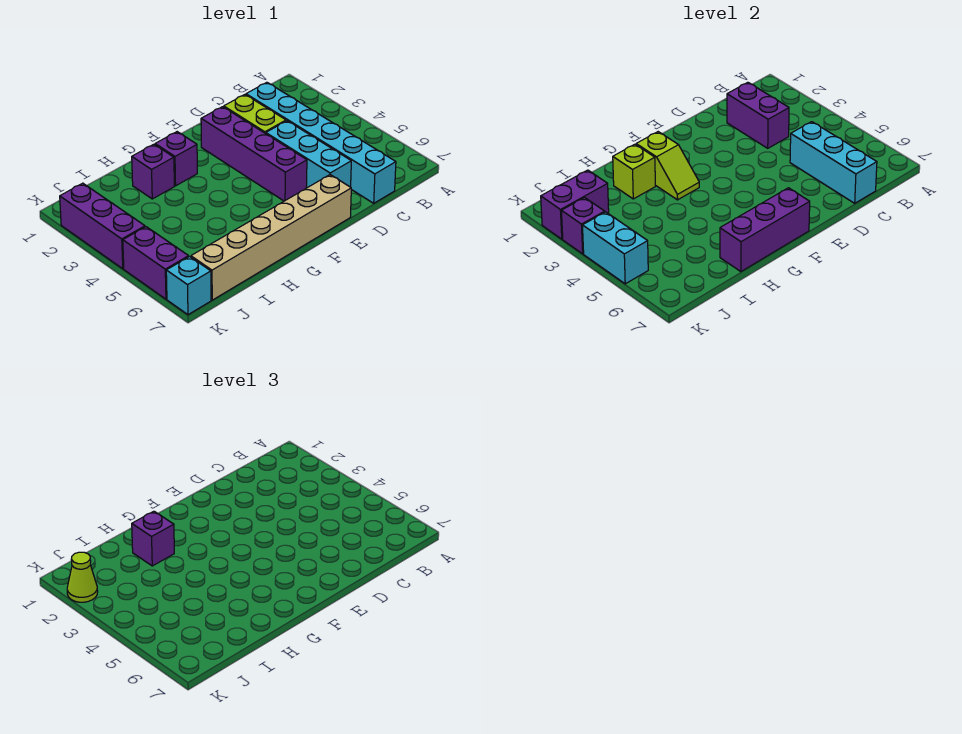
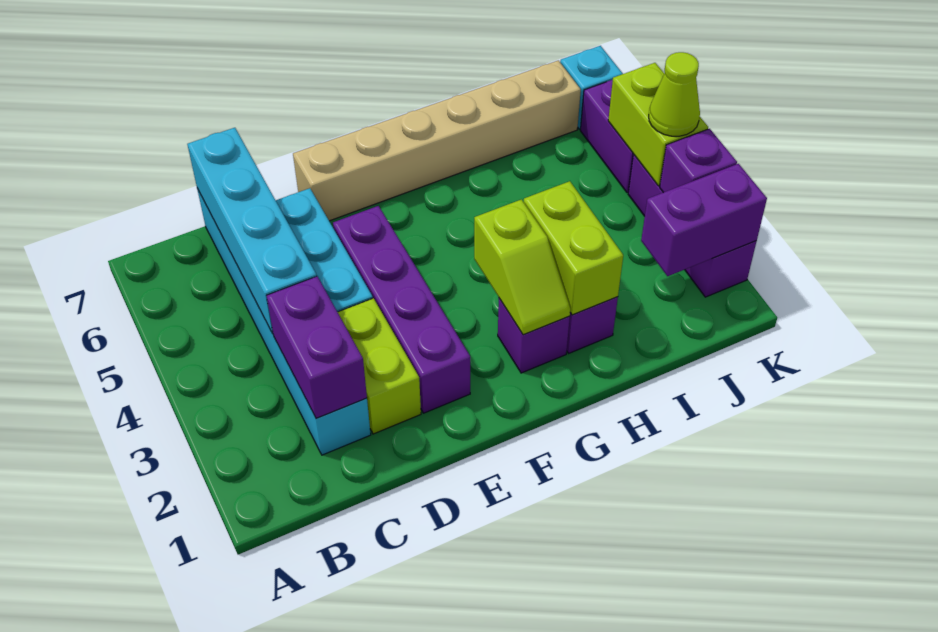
cyan brick C5:C7 level 2 -> cyan brick C4:C7 level 2
purple brick F7:H7 level 2 -> none
lime slope G2:G3 level 2 top 2 -> lime slope G2:G3 level 2 top 3
lime brick H2 level 2 -> lime brick H2:H3 level 2
purple brick H2 level 3 -> none
lime cone K2 level 3 -> lime cone K4 level 3
cyan brick K4:K5 level 2 -> lime brick K4:K5 level 2

